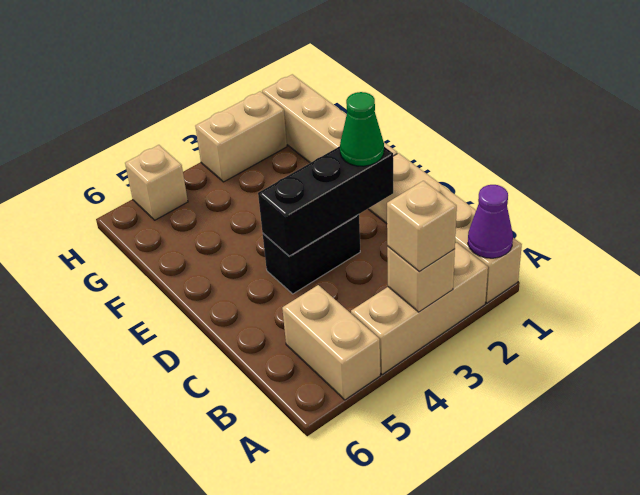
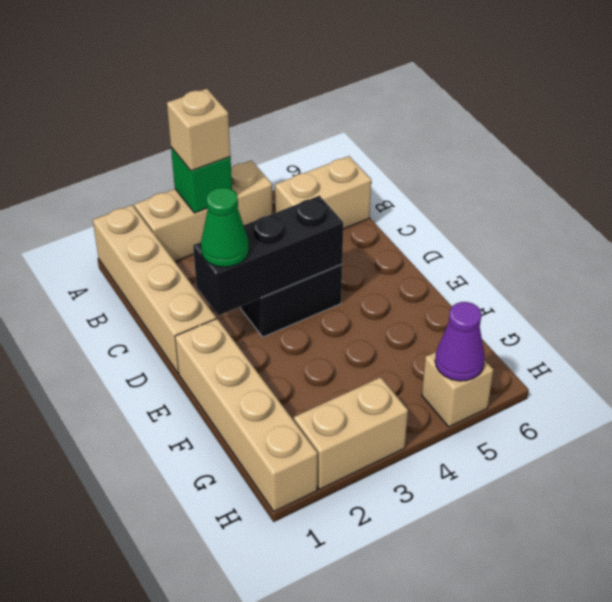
purple cone A1 level 2 -> purple cone H5 level 2
tan brick A3 level 2 -> green brick A3 level 2
tan brick A5:B5 level 1 -> tan brick B5:B6 level 1

